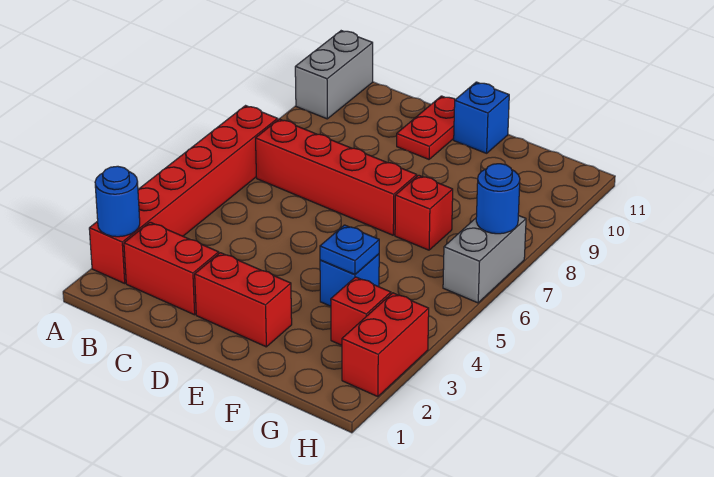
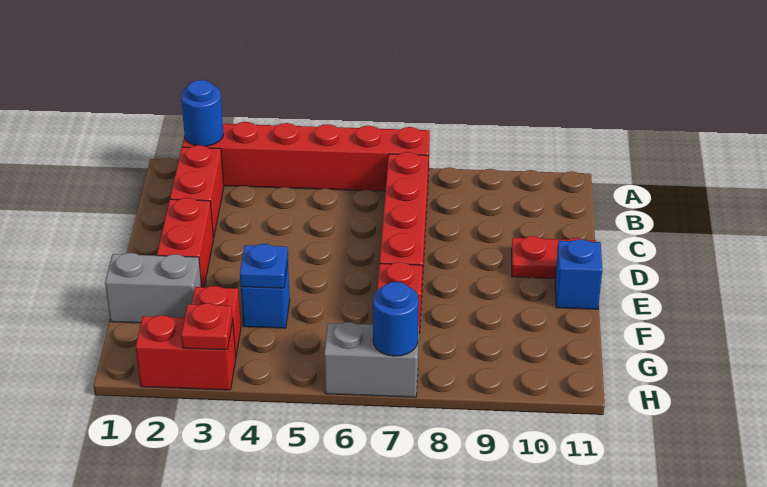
grey brick A10:A11 level 1 -> grey brick F1:F2 level 1
none -> red plate H3 level 2

